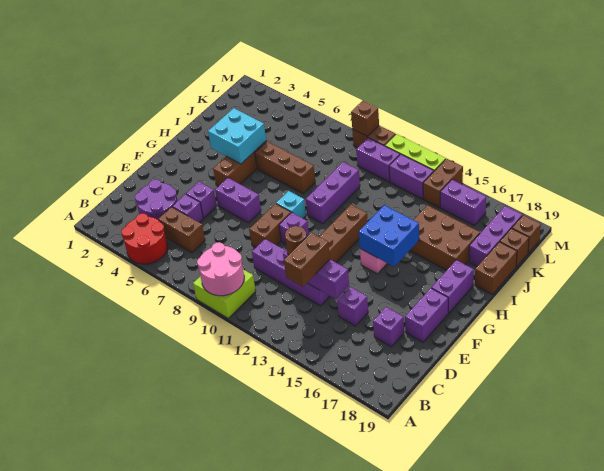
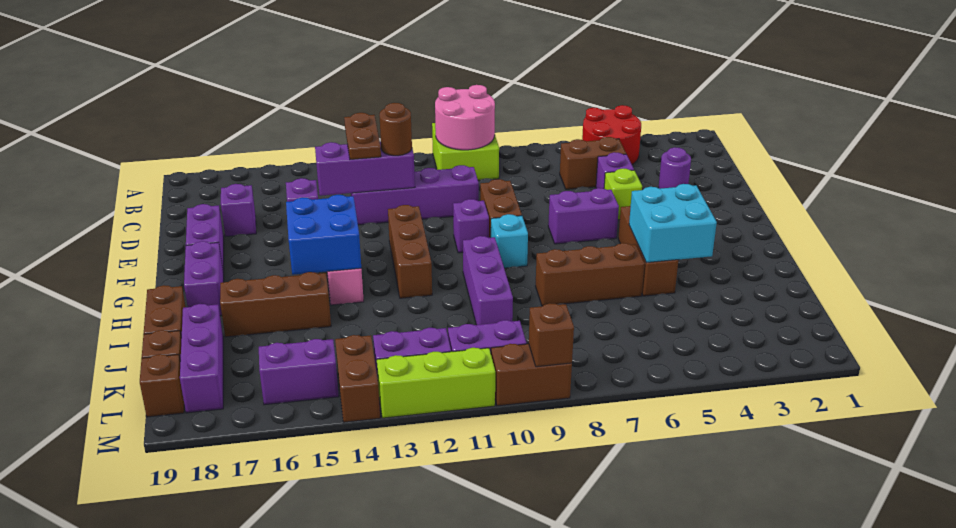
purple round brick C3:D4 level 1 -> purple round brick D3 level 1
brown brick C13:D13 level 3 -> brown plate C13:D13 level 3
purple brick E5 level 1 -> lime brick E5 level 1
brown brick I15:J17 level 1 -> brown brick I15:I17 level 1

